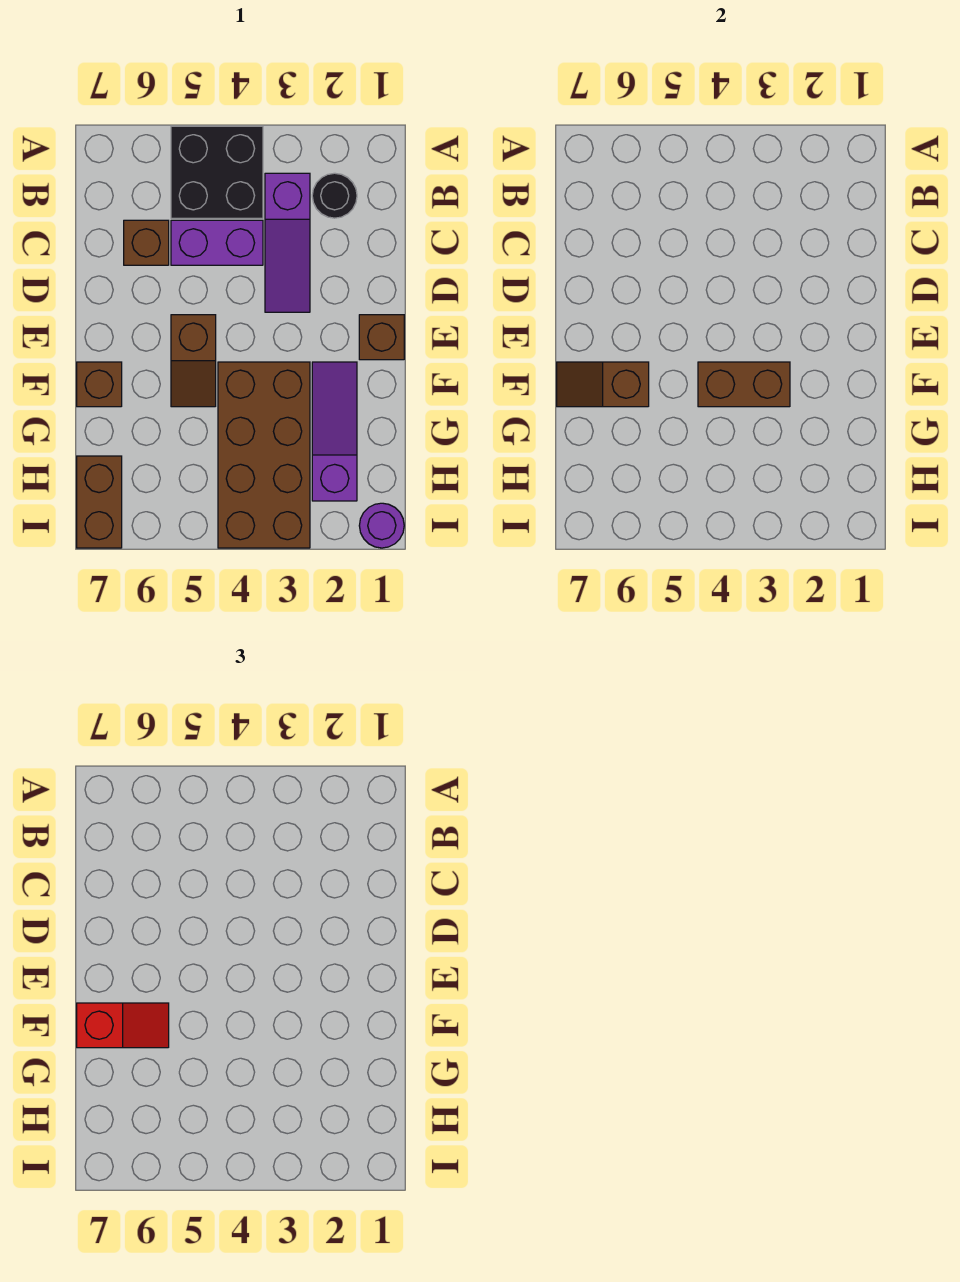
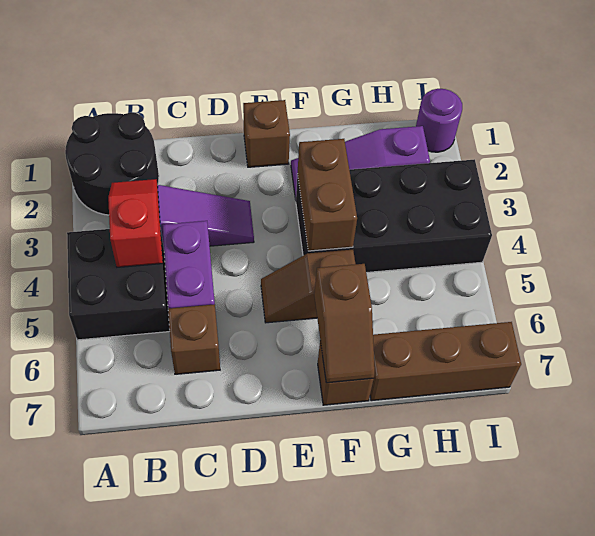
black round brick B2 level 1 -> black round brick A1:B2 level 1
brown slope E5:F5 level 1 top E -> brown slope E5:F5 level 1 top F
brown brick F3:I4 level 1 -> black brick F3:I4 level 1
red slope F6:F7 level 3 top 7 -> red slope B3:B4 level 2 top 4
brown brick H7:I7 level 1 -> brown brick G7:I7 level 1

